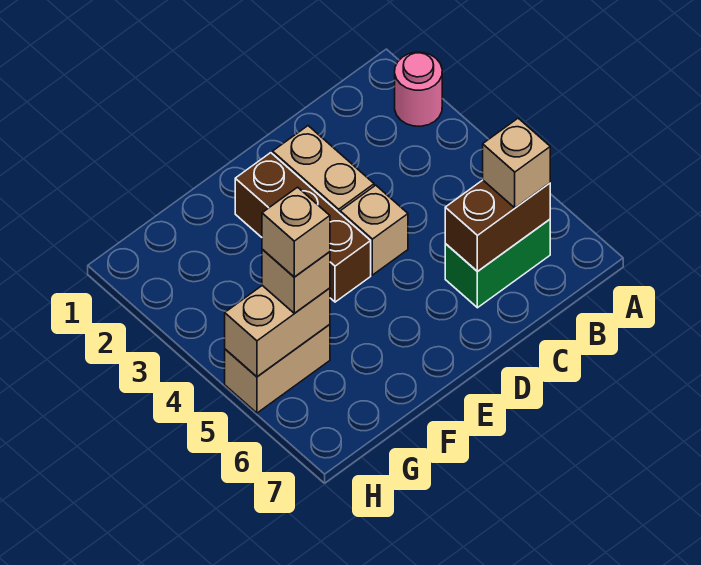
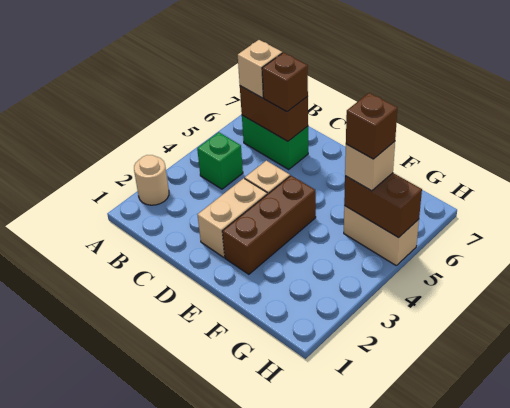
pink round brick A2 level 1 -> tan round brick A2 level 1
none -> green brick B4 level 1
none -> brown brick C6 level 3
tan brick G5:H5 level 2 -> brown brick G5:H5 level 2
tan brick G5 level 4 -> brown brick G5 level 4

